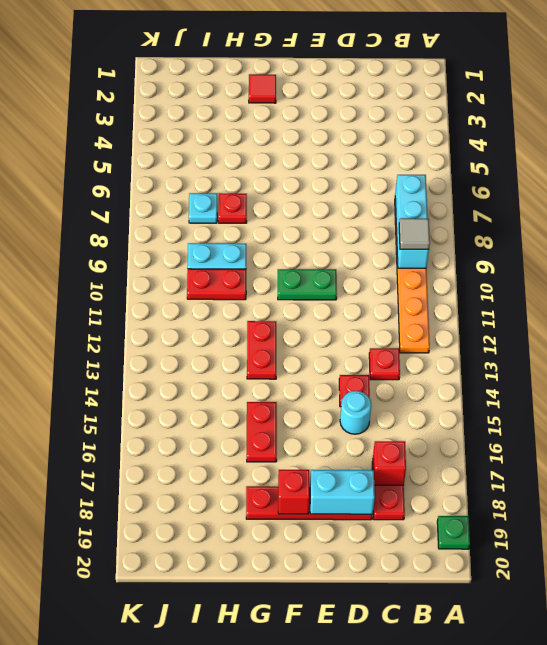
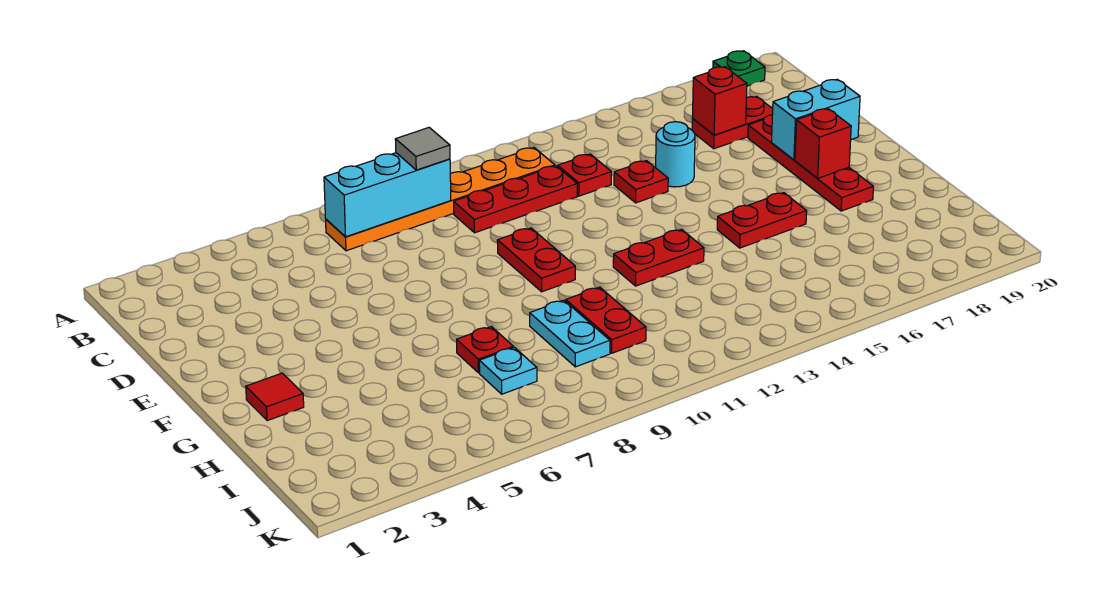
none -> red plate C10:C12 level 1
cyan brick D18:E18 level 2 -> cyan brick E18:E19 level 2
green plate E10:F10 level 1 -> red plate E10:F10 level 1

